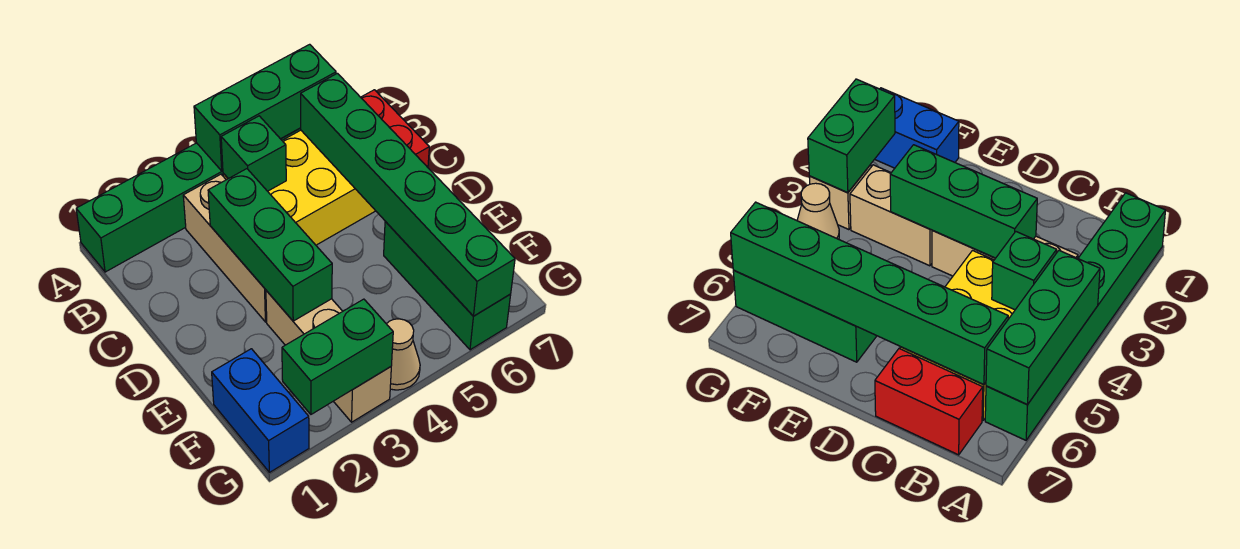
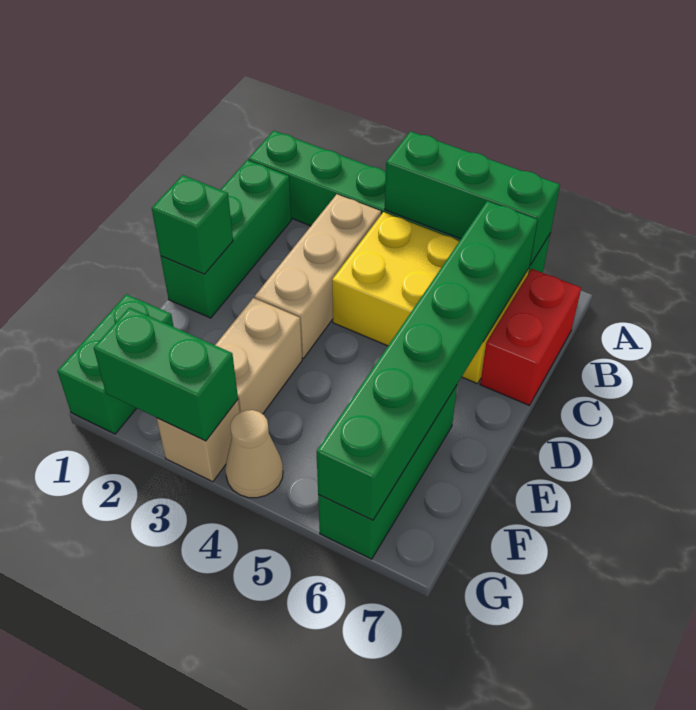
green brick B4 level 2 -> green brick D1 level 2
green brick C3:E3 level 2 -> green brick B1:D1 level 1
blue brick F1:G1 level 1 -> green brick F1:G1 level 1

